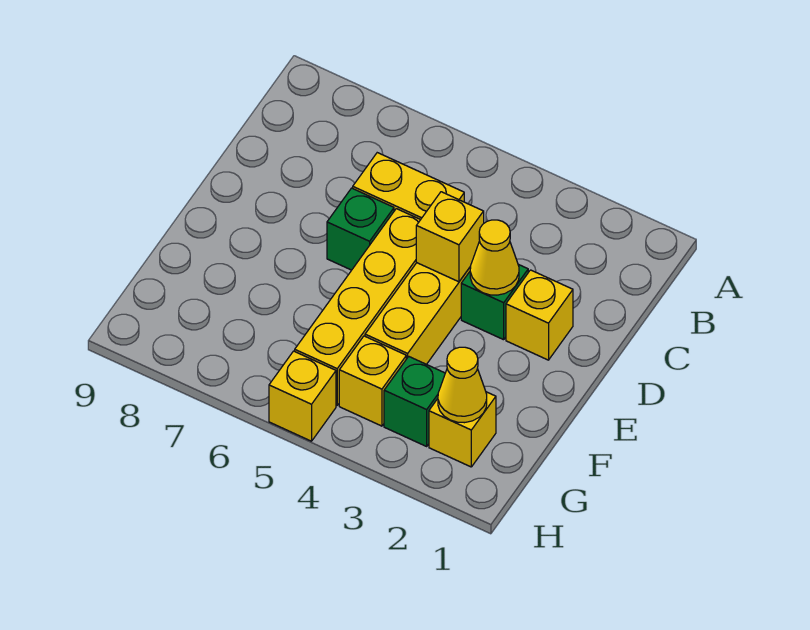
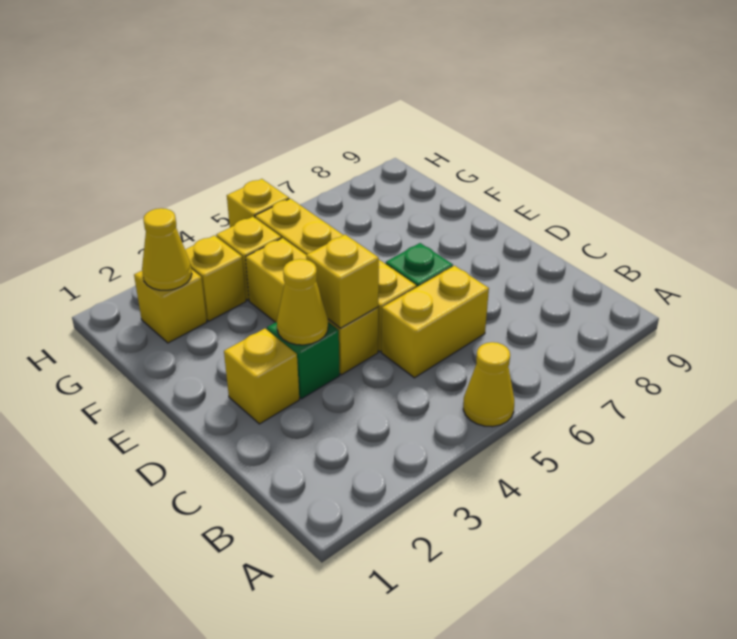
none -> yellow cone A5 level 1
green brick G3 level 1 -> yellow brick G3 level 1

